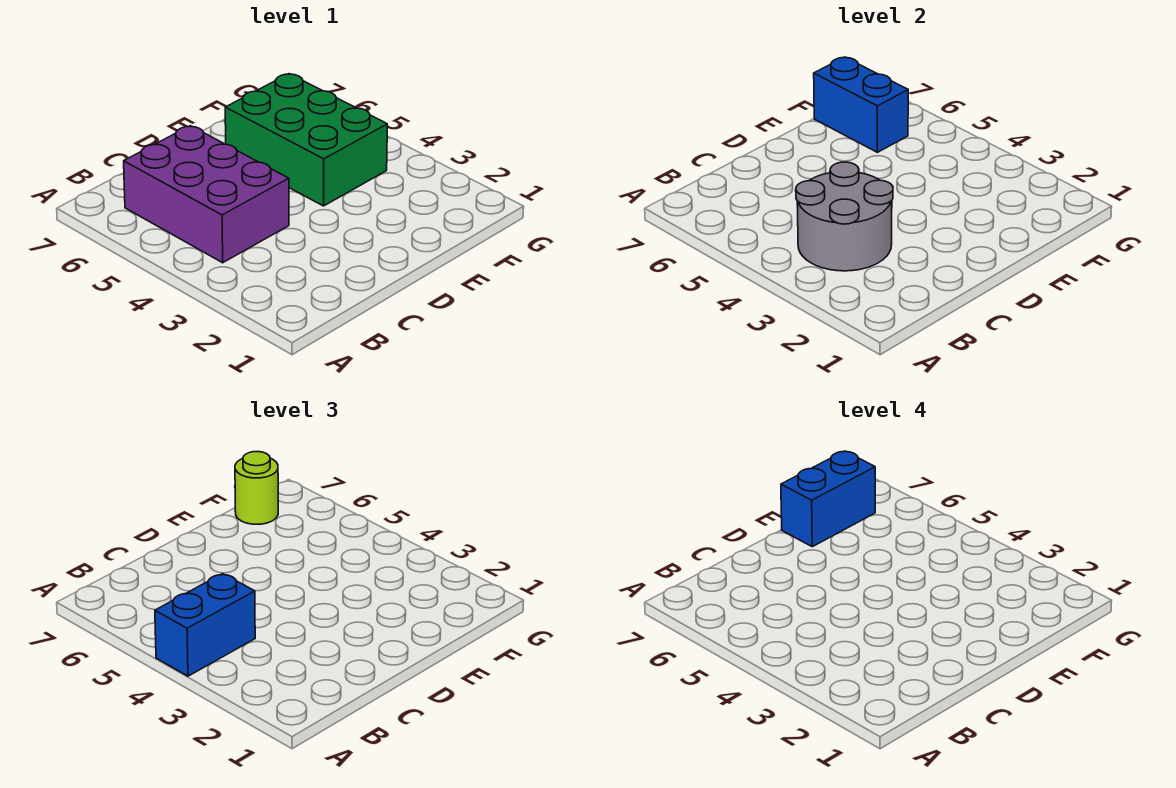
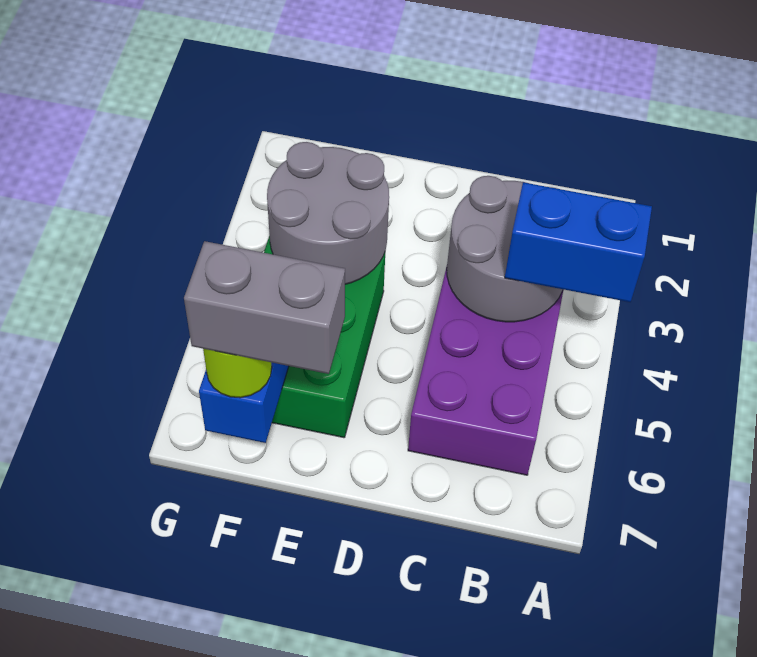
none -> grey round brick E3:F4 level 2
blue brick E7:F7 level 4 -> grey brick E7:F7 level 4

